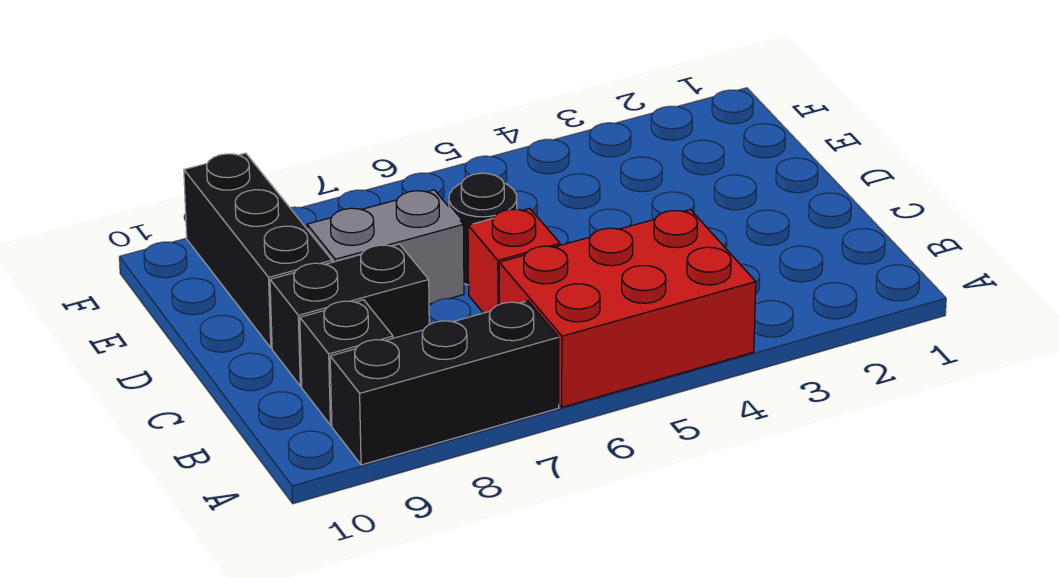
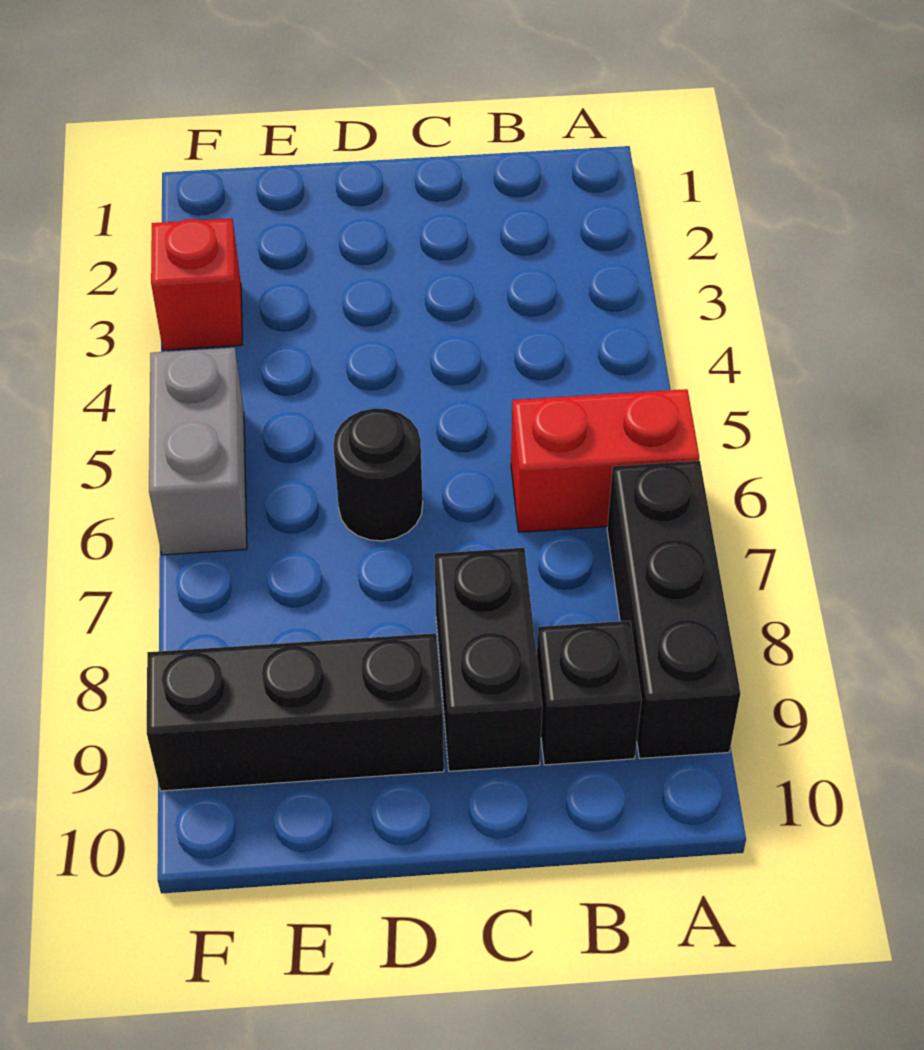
red brick A4:B6 level 1 -> red brick A6:B6 level 1
red brick C6 level 1 -> red brick F3 level 1
grey brick D7:D8 level 1 -> grey brick F5:F6 level 1

